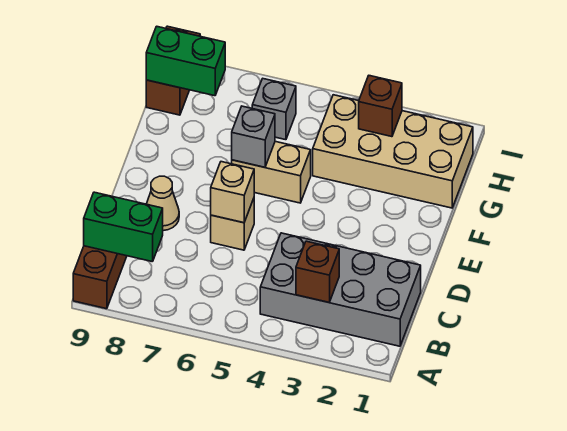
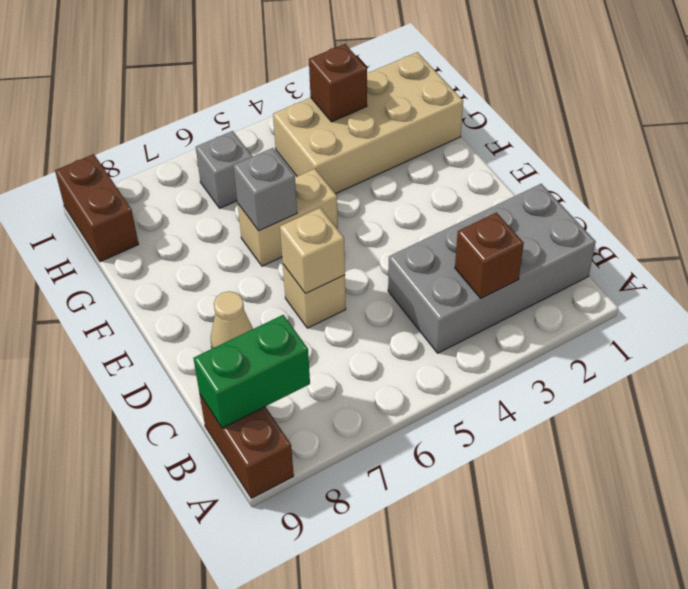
green brick H8:H9 level 2 -> none

